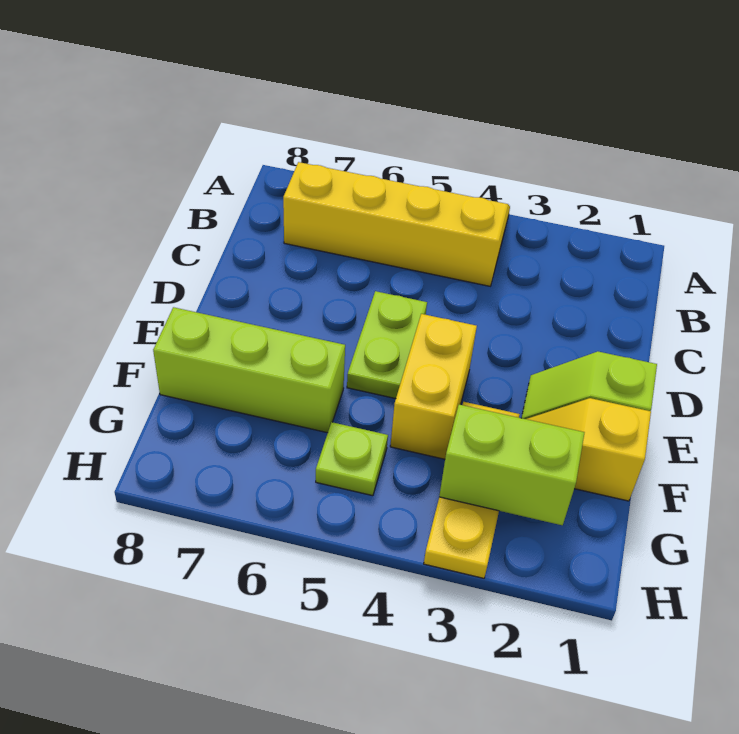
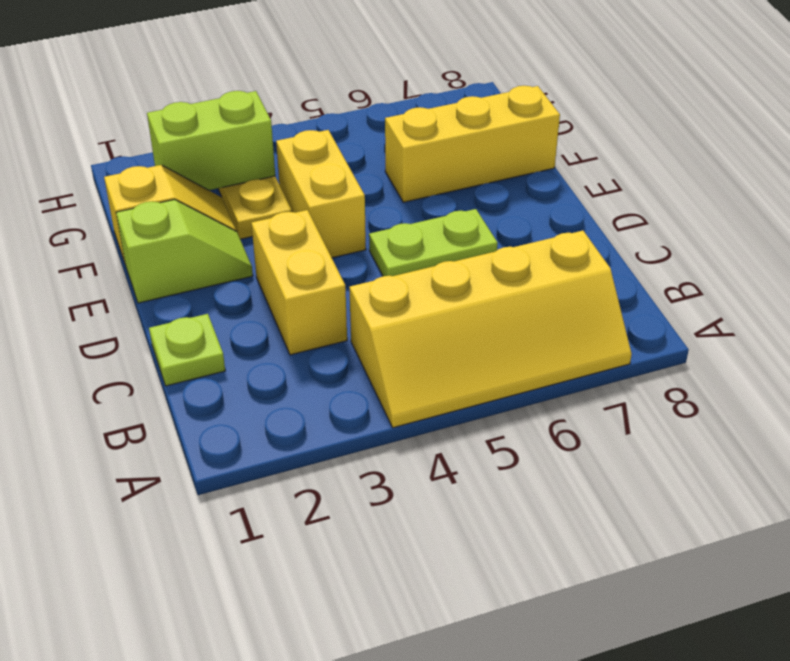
none -> yellow brick C3:D3 level 1
lime plate D5:E5 level 1 -> lime plate D5:D6 level 1
lime brick F6:F8 level 1 -> yellow brick F6:F8 level 1
lime plate G5 level 1 -> lime plate C1 level 1

